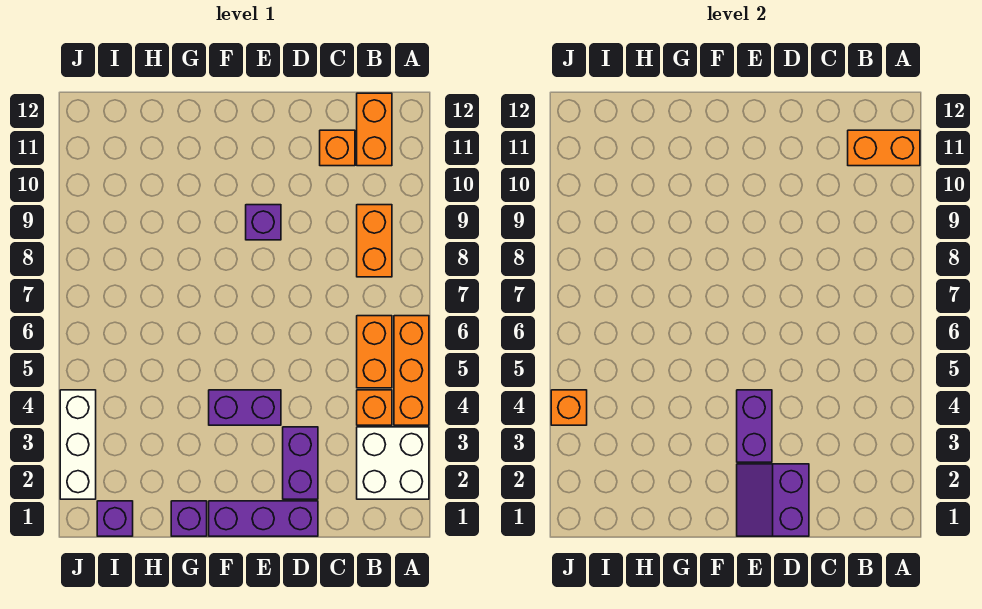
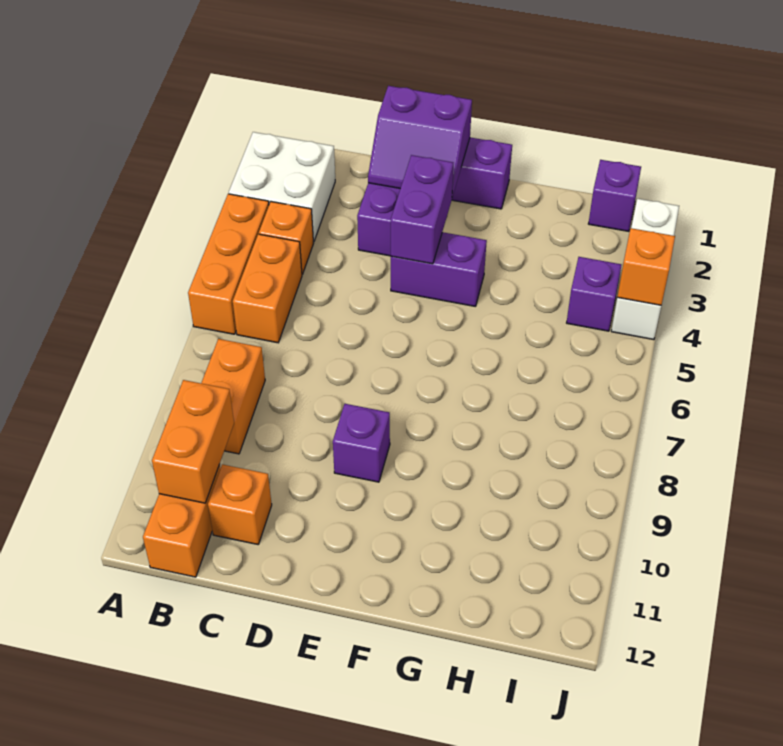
orange brick A11:B11 level 2 -> orange brick B10:B11 level 2
purple slope D1:E2 level 2 top D -> purple slope D1:E2 level 2 top 1
purple brick G1 level 1 -> purple brick I4 level 1

